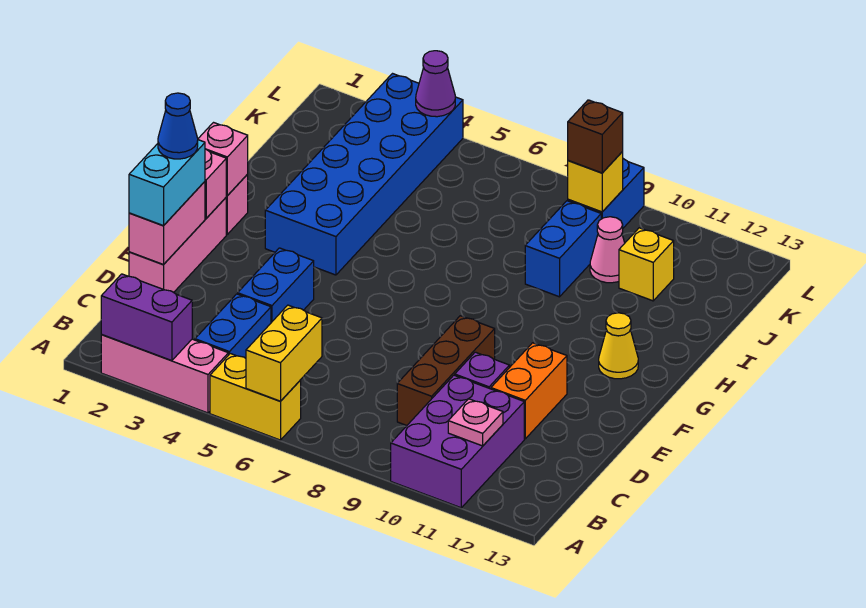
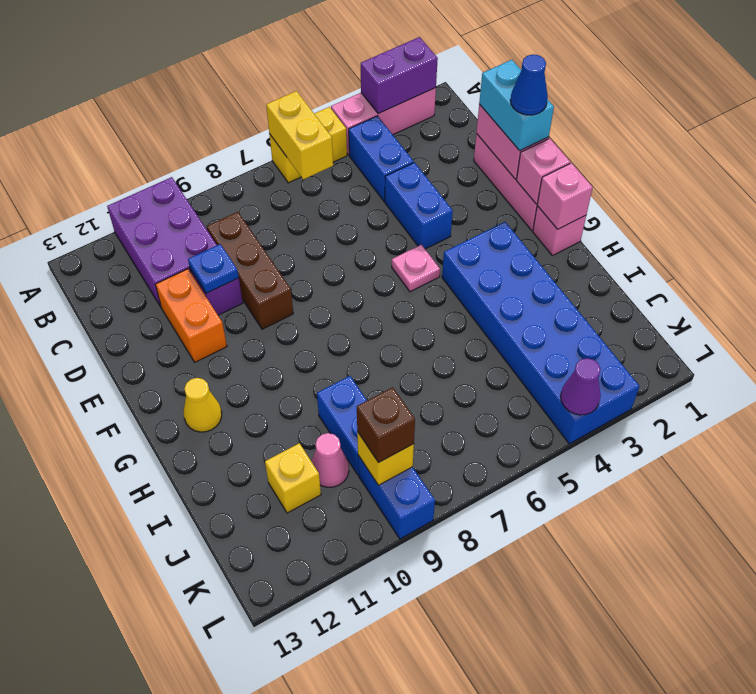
pink plate B11 level 2 -> pink plate F5 level 1
none -> blue plate D10 level 2

